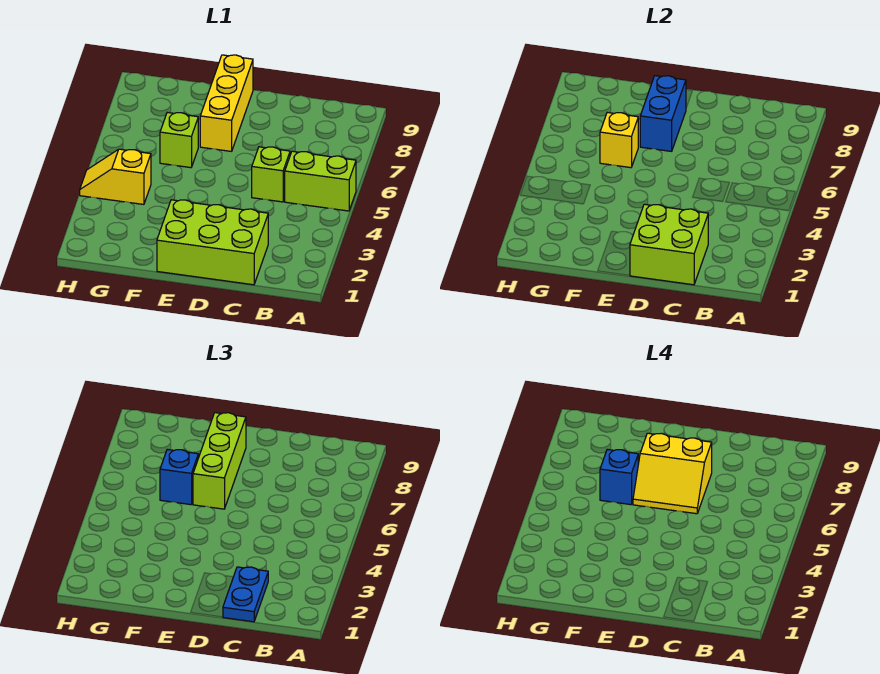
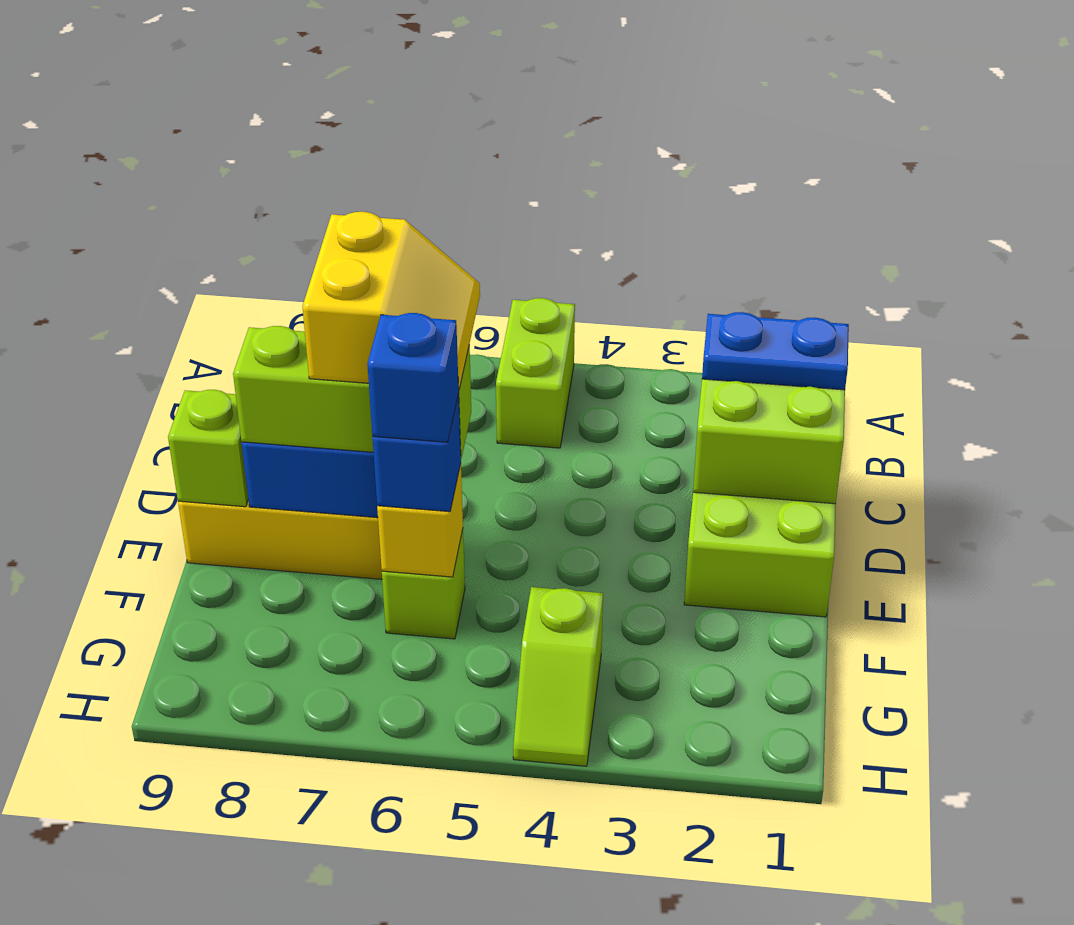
lime brick C5 level 1 -> lime brick E9 level 2
yellow slope G4:H4 level 1 top G -> lime slope G4:H4 level 1 top G

